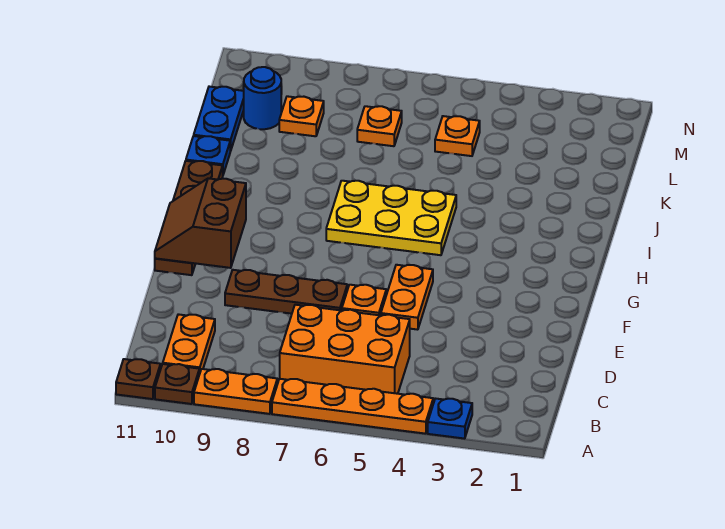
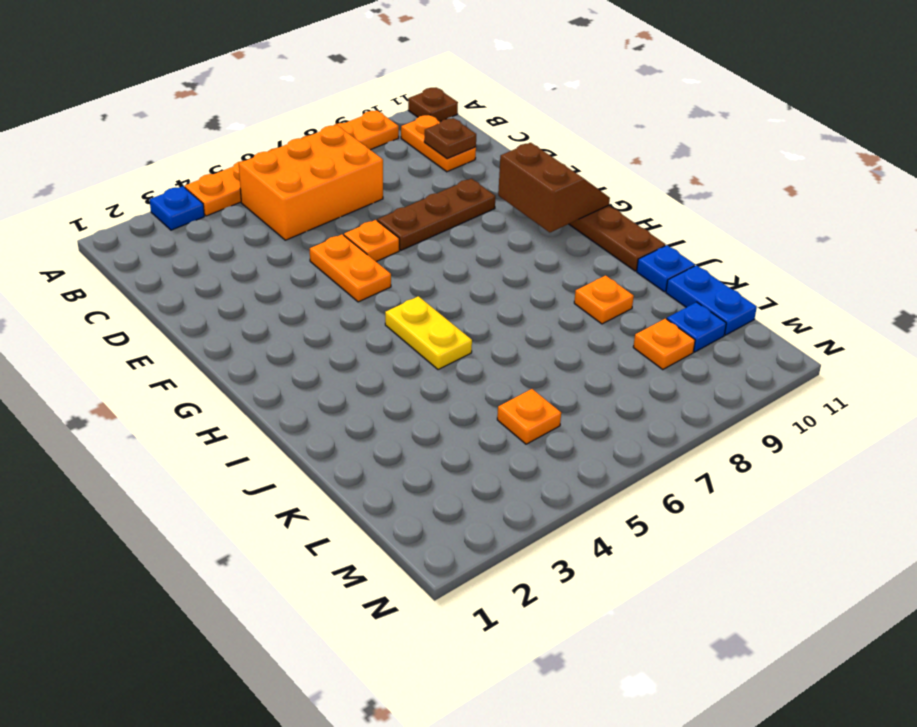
brown plate A10 level 1 -> brown plate C10 level 2
yellow plate H5:I7 level 1 -> yellow plate H5:I5 level 1
orange plate L7 level 1 -> orange plate J9 level 1
blue round brick L10 level 1 -> blue plate L10 level 1

